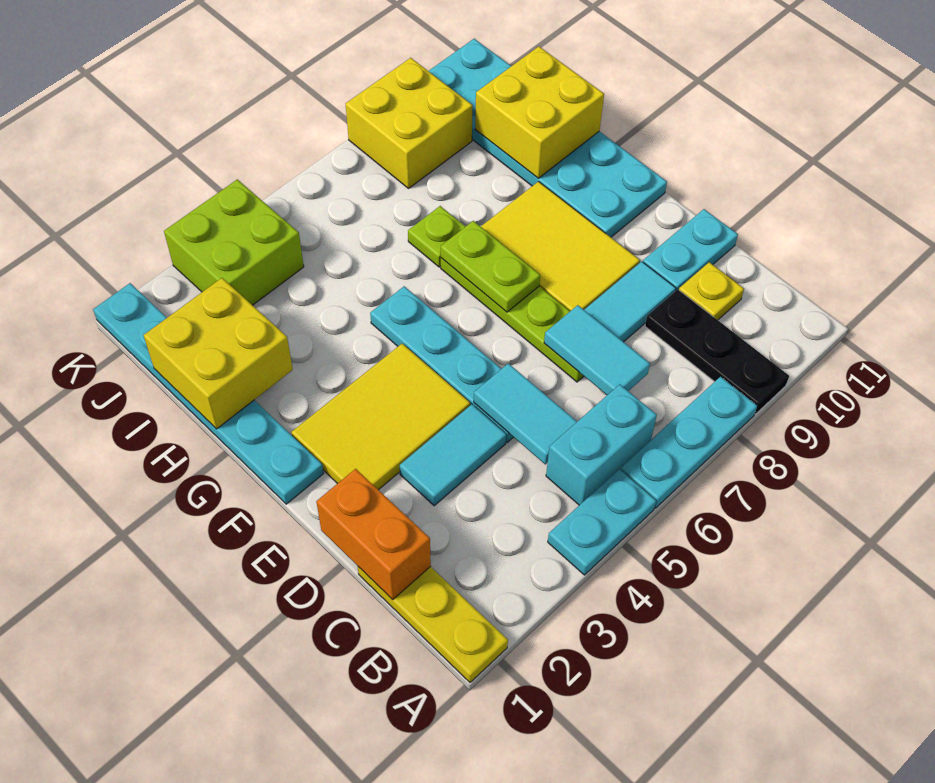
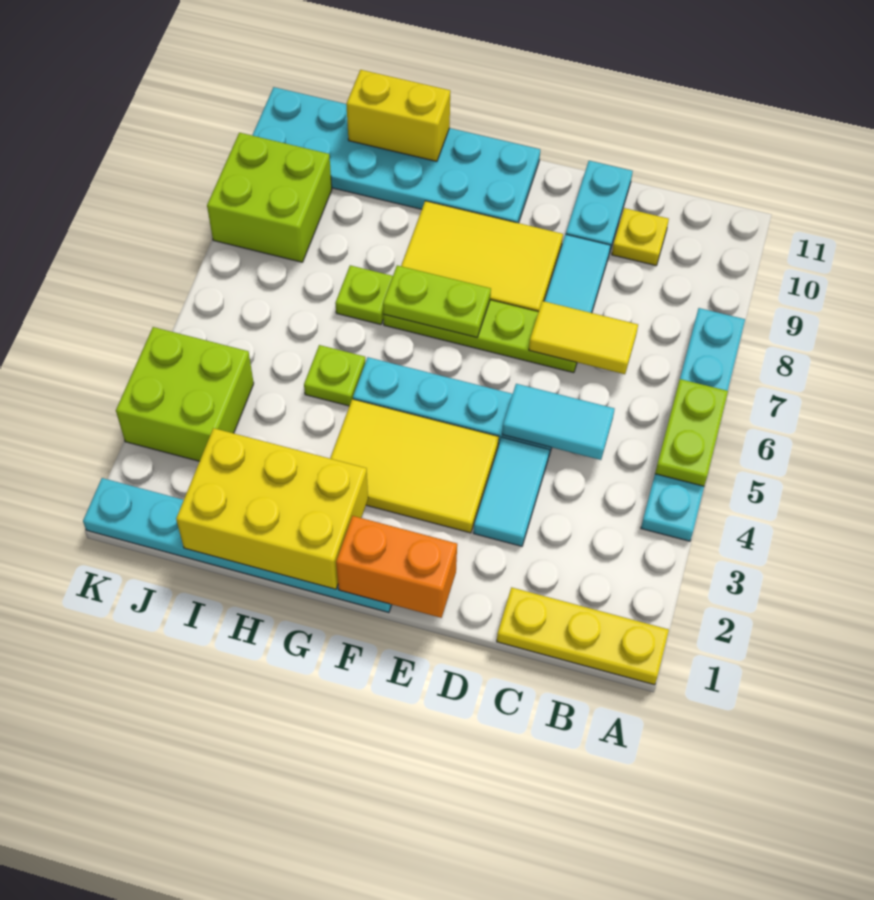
none -> lime plate A5:A6 level 2
black plate A9:C9 level 1 -> none
cyan brick B5:B6 level 1 -> none
orange brick C1:D1 level 2 -> orange brick E1:F1 level 2
cyan tile C7:D7 level 2 -> yellow tile C7:D7 level 2
yellow tile E2:F4 level 1 -> yellow tile E3:G4 level 1
yellow brick H1:I2 level 2 -> yellow brick G1:I2 level 2
none -> lime plate H5 level 1
yellow brick H10:I11 level 2 -> yellow brick H11:I11 level 2
yellow brick J8:K9 level 1 -> lime brick J8:K9 level 1

